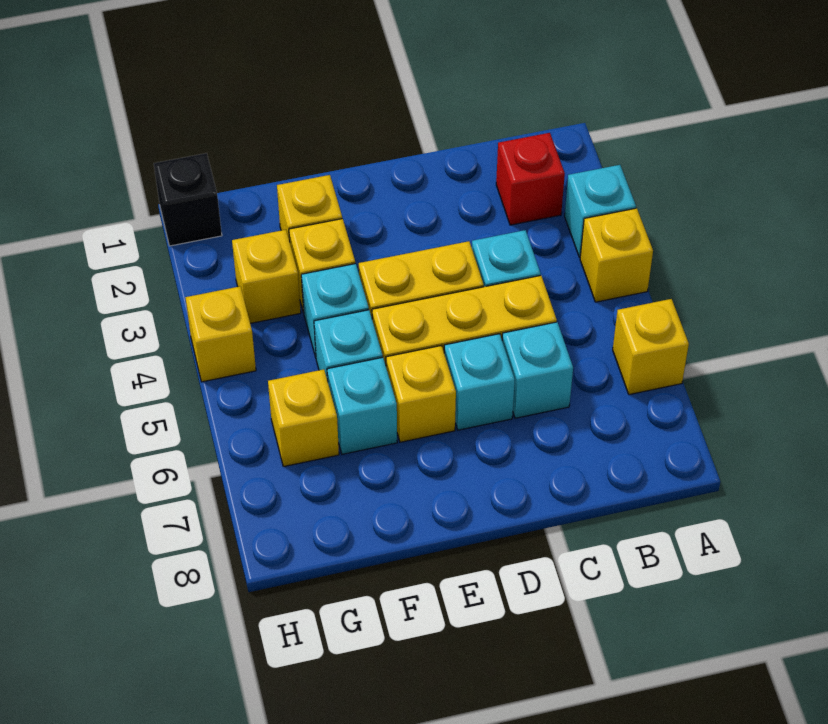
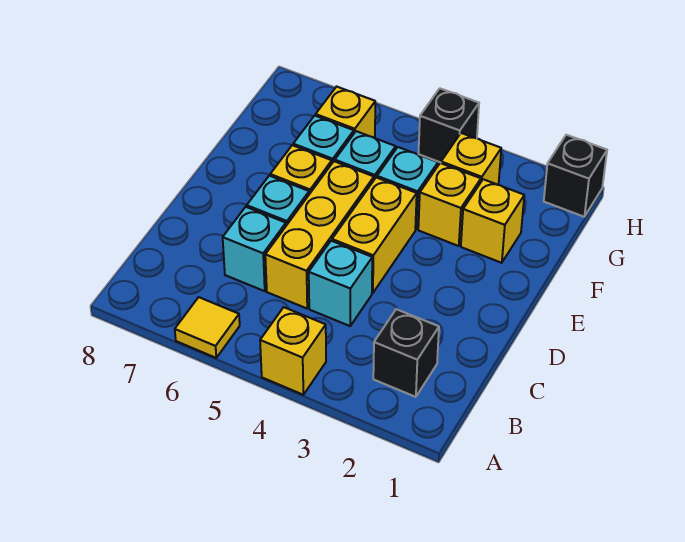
cyan brick A3 level 1 -> none
yellow brick A6 level 1 -> yellow tile A6 level 1
red brick B2 level 1 -> black brick B2 level 1
yellow brick H4 level 1 -> black brick H4 level 1

